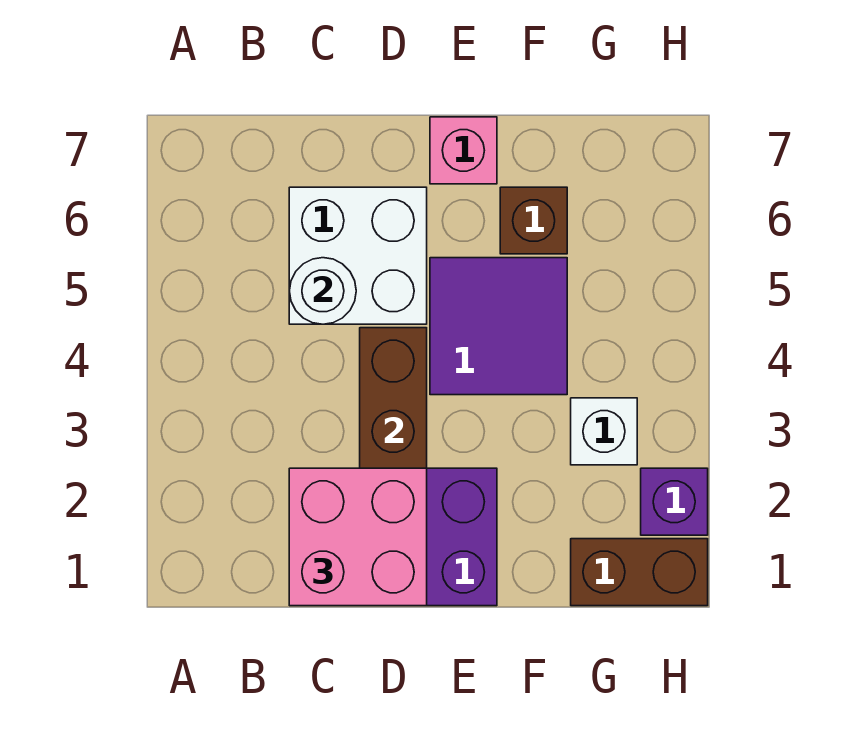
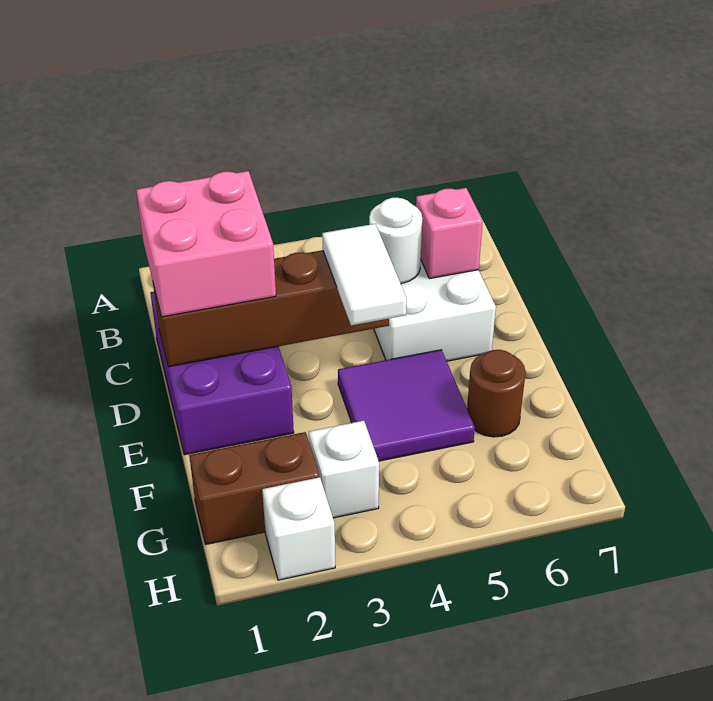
none -> white tile D4:E4 level 3
pink brick E7 level 1 -> pink brick C6 level 2
brown brick F6 level 1 -> brown round brick F6 level 1
brown brick G1:H1 level 1 -> brown brick G1:G2 level 1
purple brick H2 level 1 -> white brick H2 level 1

